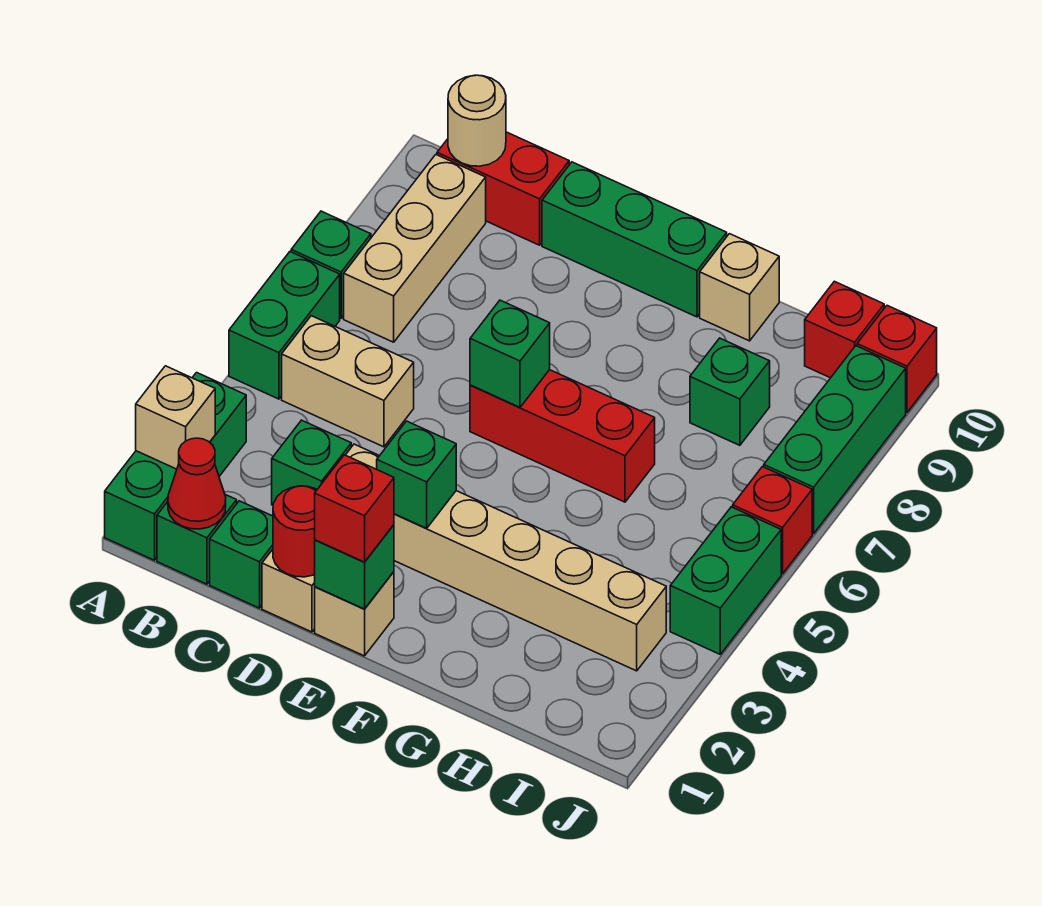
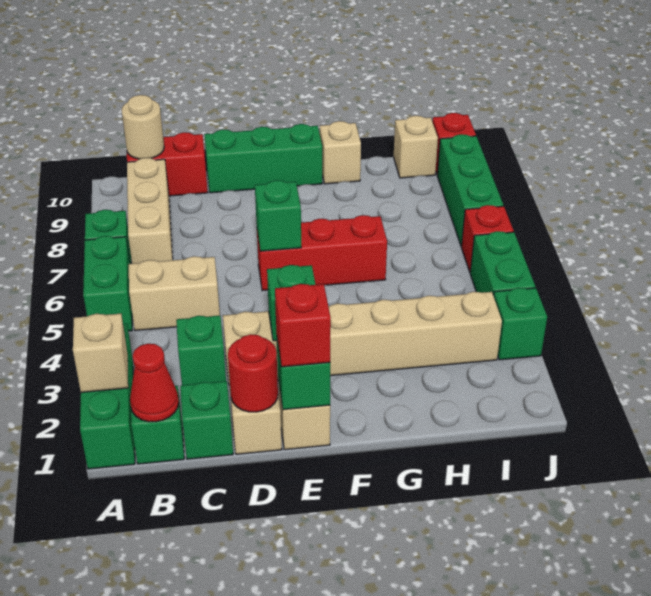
green brick H8 level 1 -> green brick J3 level 1
red brick I10 level 1 -> tan brick I10 level 1

